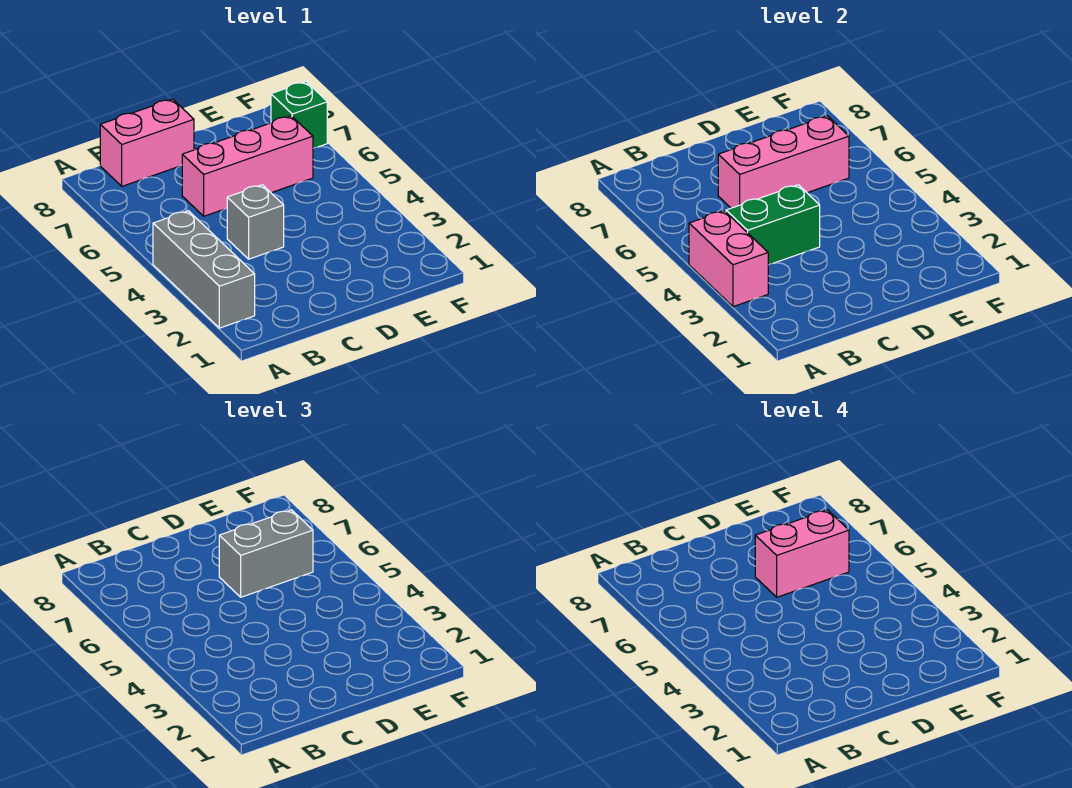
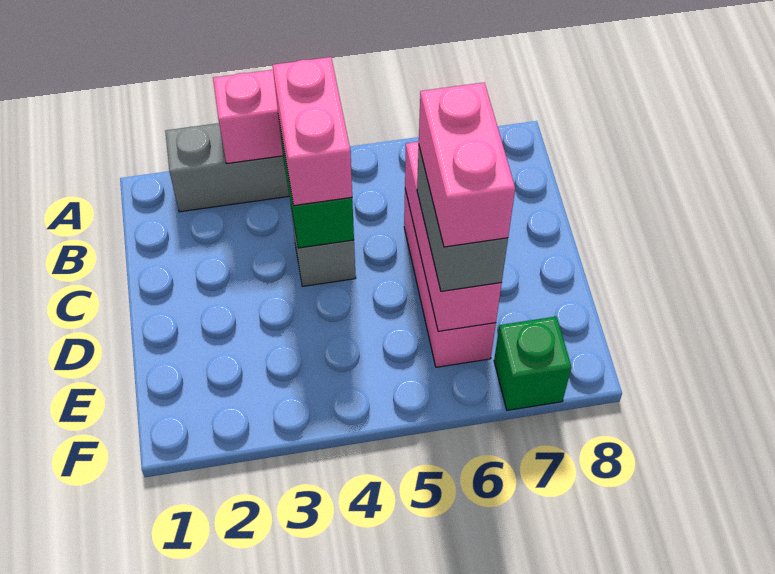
pink brick B8:C8 level 1 -> pink brick B4:C4 level 3

